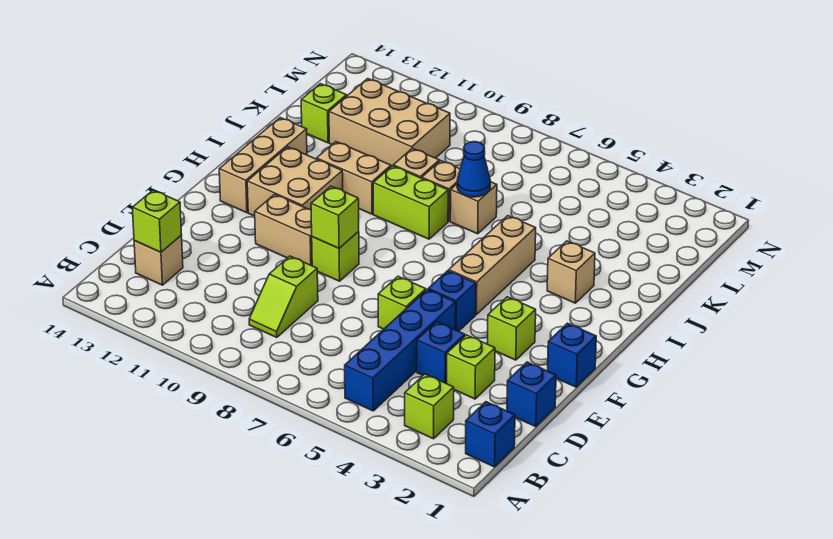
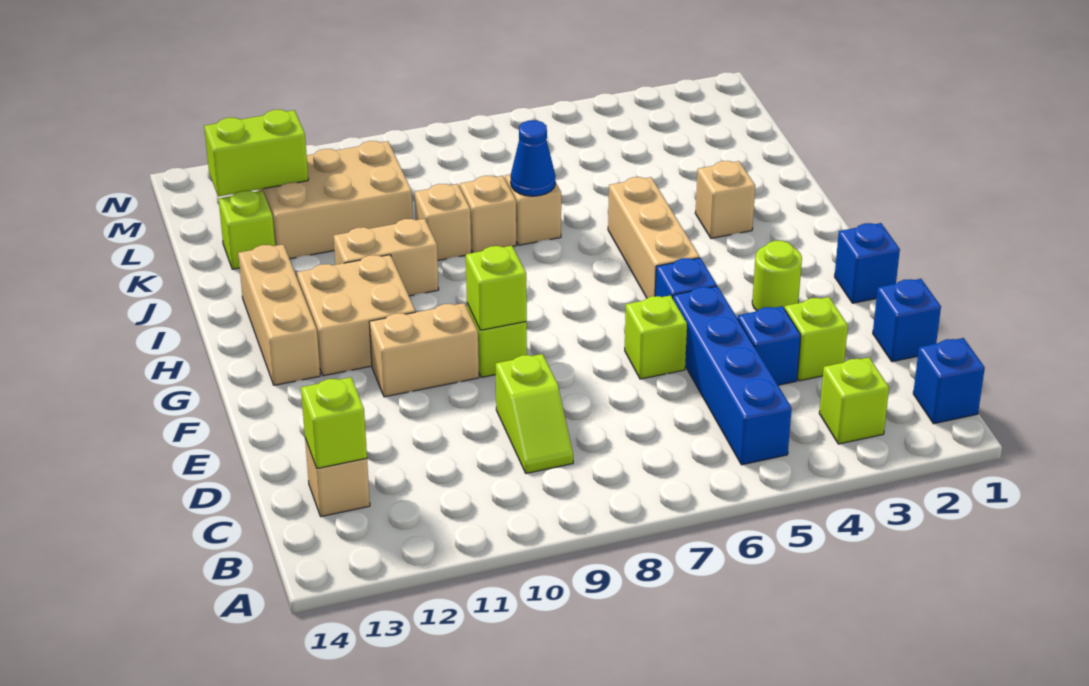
lime brick F3 level 1 -> lime round brick F3 level 1
lime brick I8:I9 level 1 -> lime brick L12:L13 level 2

